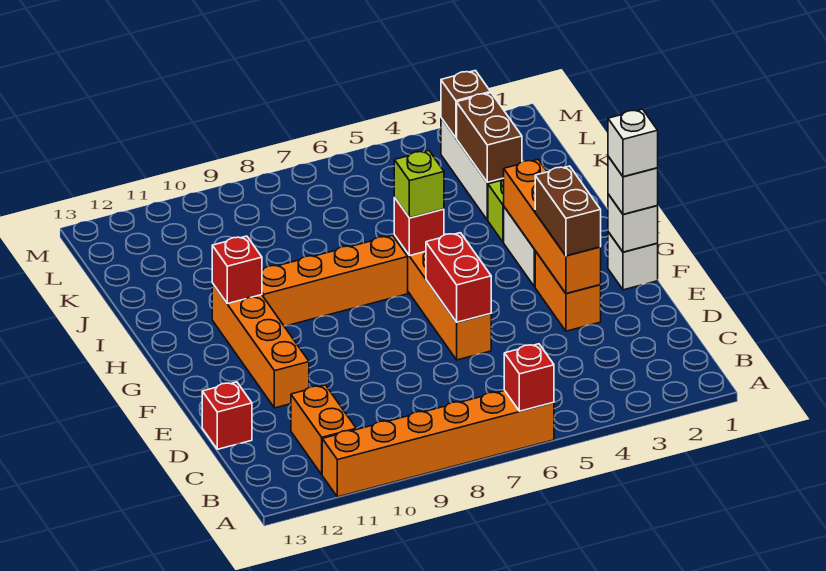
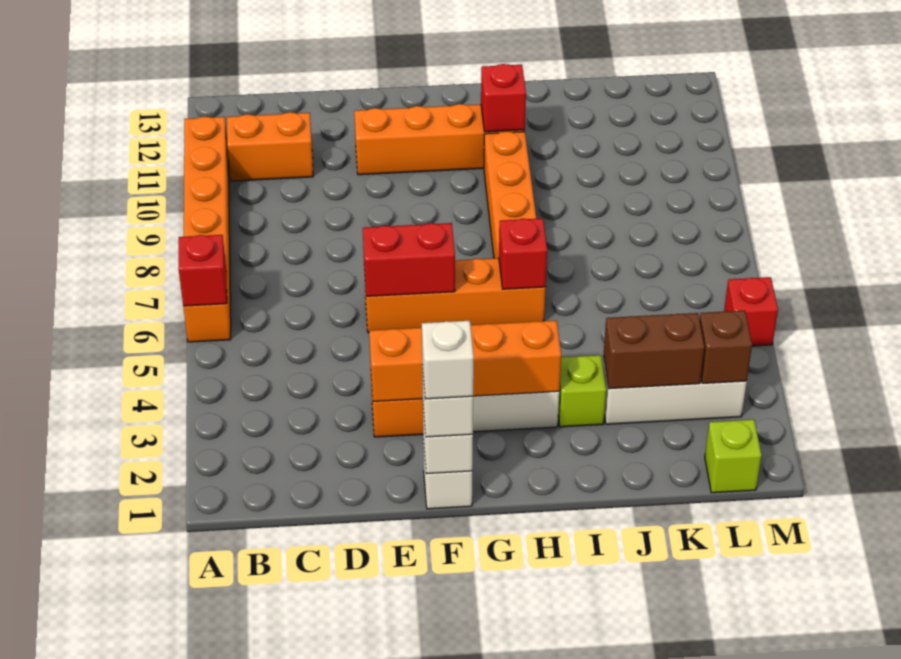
red brick D13 level 1 -> red brick M5 level 1
brown brick E3:F3 level 3 -> none
lime brick H6 level 3 -> lime brick L1 level 1

